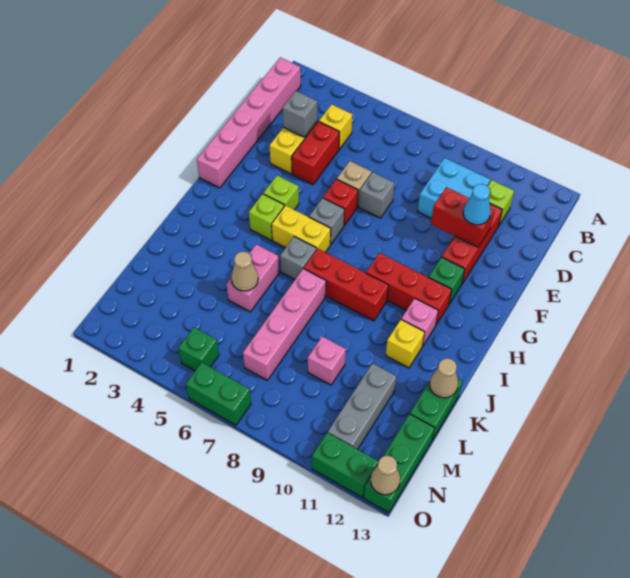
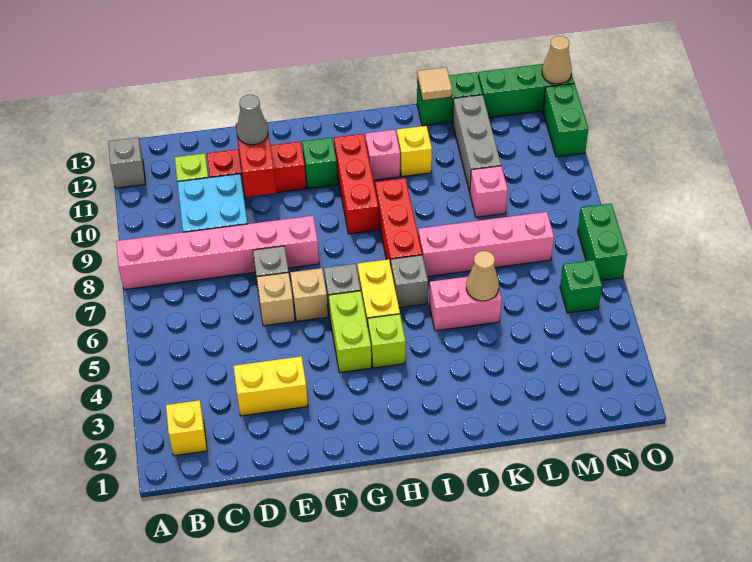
pink brick B1:G1 level 1 -> pink brick A8:F8 level 1
yellow brick C4 level 1 -> yellow brick B2 level 1
grey brick D3 level 2 -> grey brick A12 level 1
red brick D4:E4 level 1 -> none
cyan cone E11 level 3 -> grey cone E11 level 3
red brick F6 level 1 -> tan brick F6 level 1
lime brick G4 level 1 -> lime brick G4:G5 level 1
tan cone K13 level 2 -> tan tile K13 level 2
grey brick L11:N11 level 1 -> grey brick L10:L12 level 1

